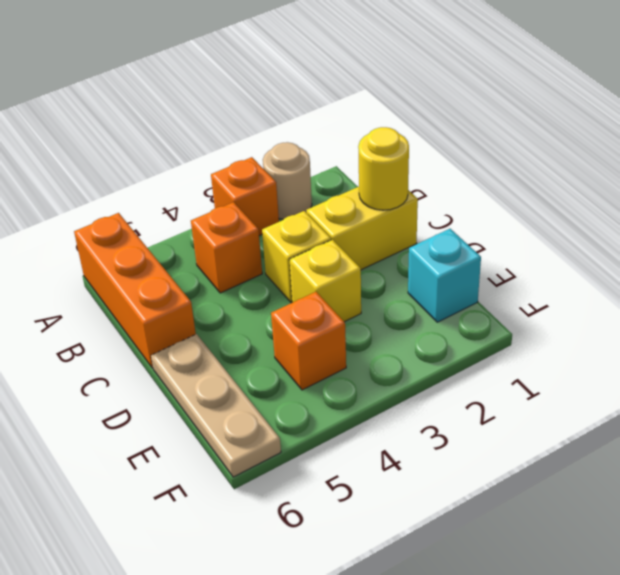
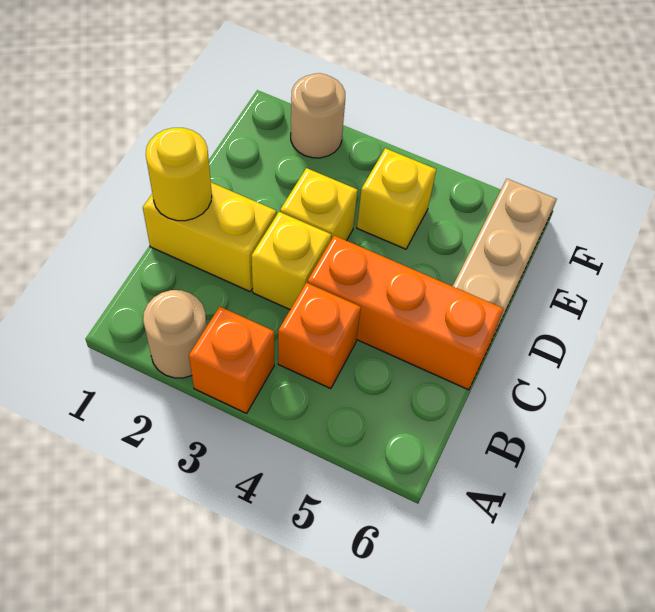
orange brick A6:C6 level 1 -> orange brick C4:C6 level 1
cyan brick E1 level 1 -> none
orange brick E4 level 1 -> yellow brick E4 level 1
none -> tan round brick F2 level 1

